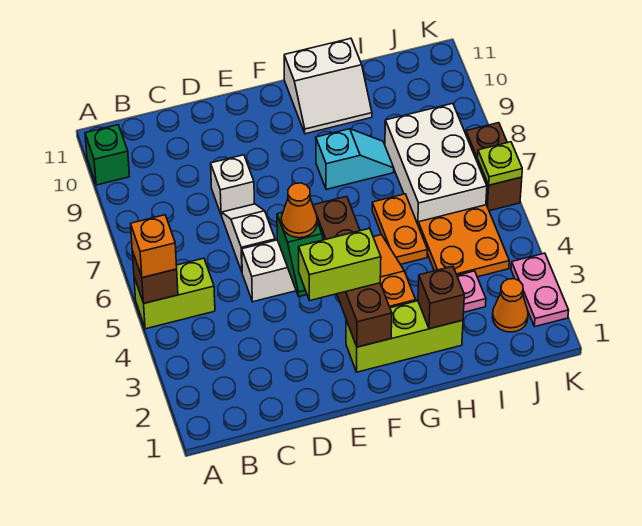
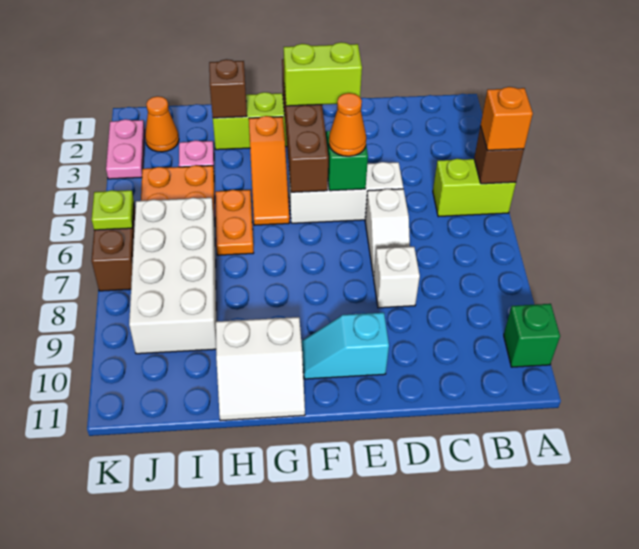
cyan slope G8:H8 level 1 top G -> cyan slope E10:F10 level 1 top E
white slope G10:H11 level 1 top 11 -> white slope G10:H11 level 1 top 10
white brick I6:J8 level 1 -> white brick I6:J9 level 1

